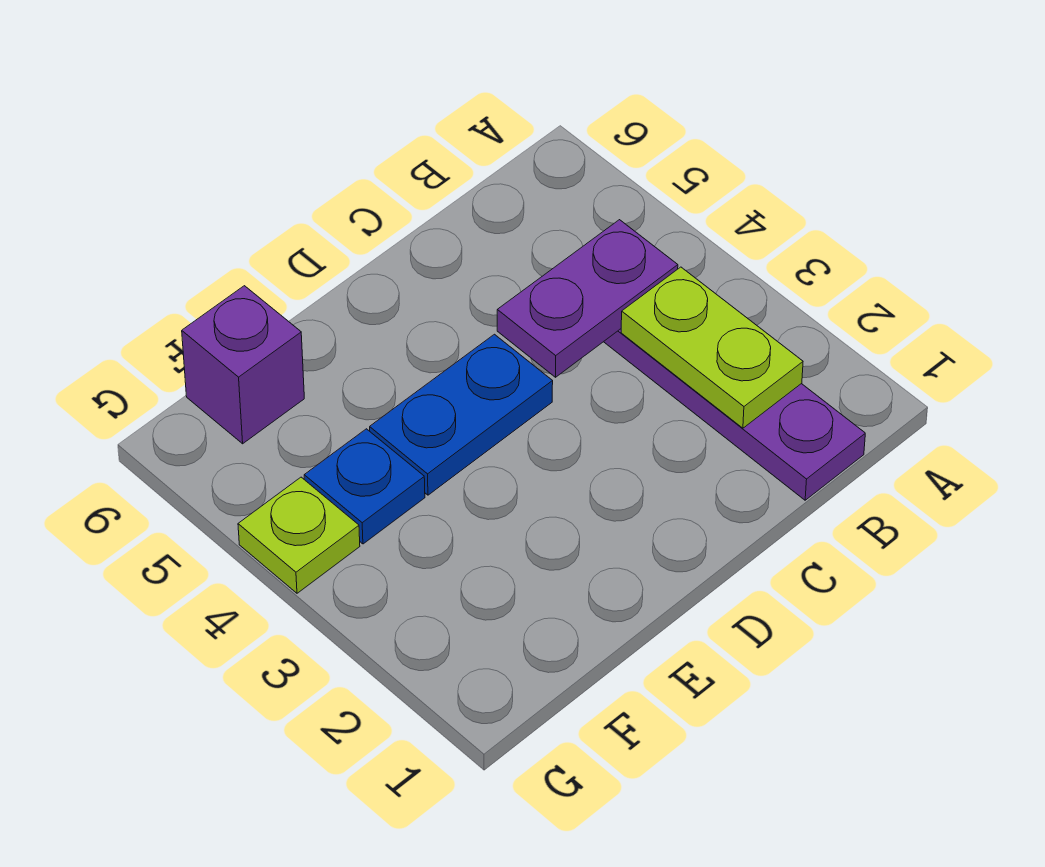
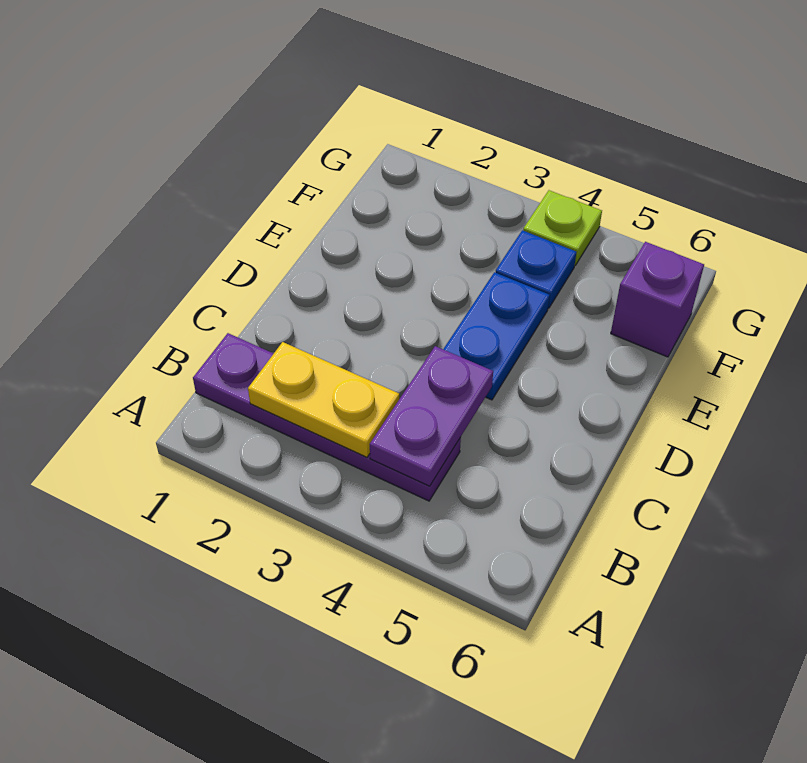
lime plate B2:B3 level 2 -> yellow plate B2:B3 level 2

